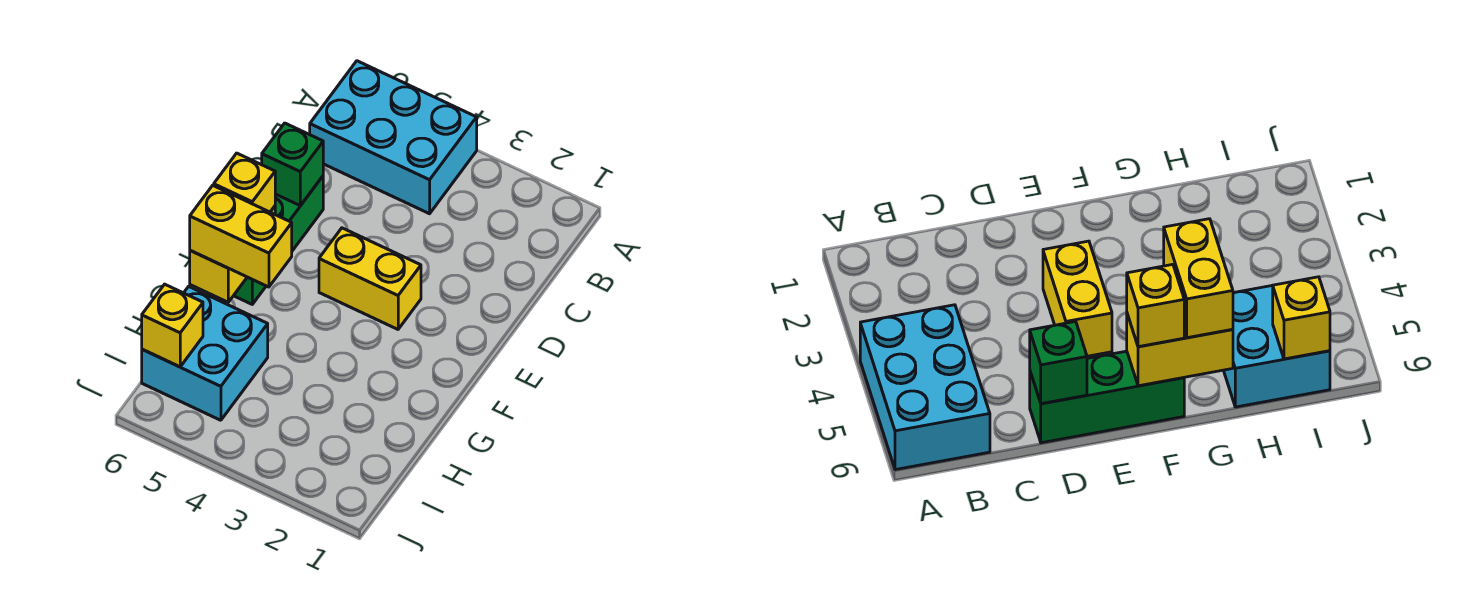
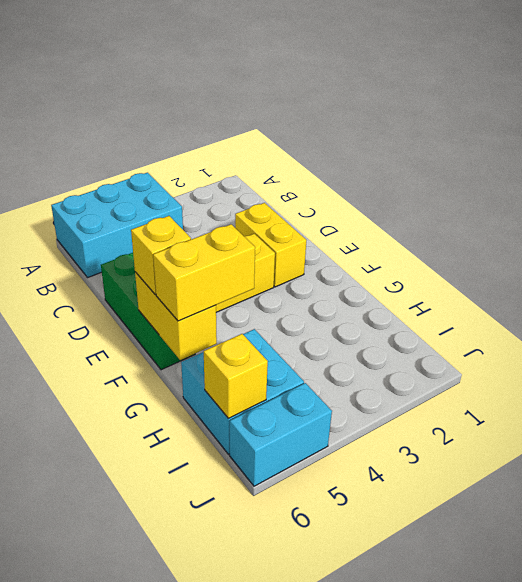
none -> yellow brick D2:E2 level 1
green brick D6 level 2 -> none
none -> cyan brick J5:J6 level 1

